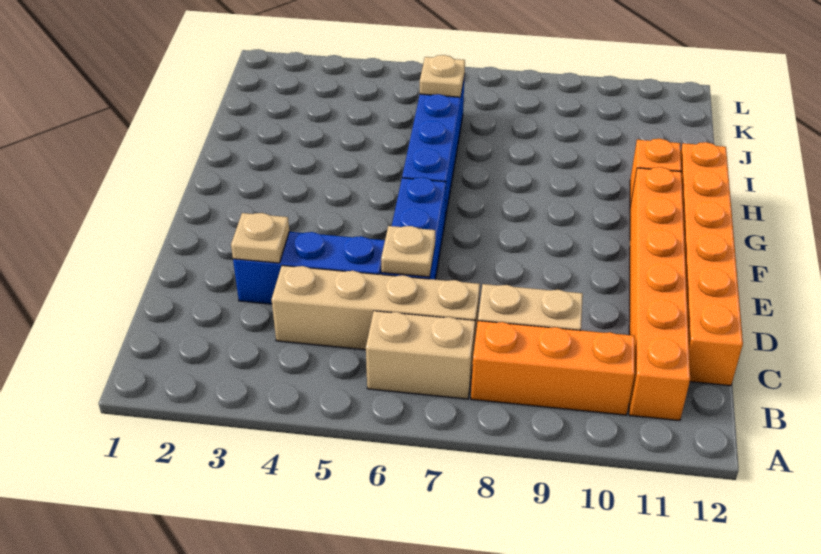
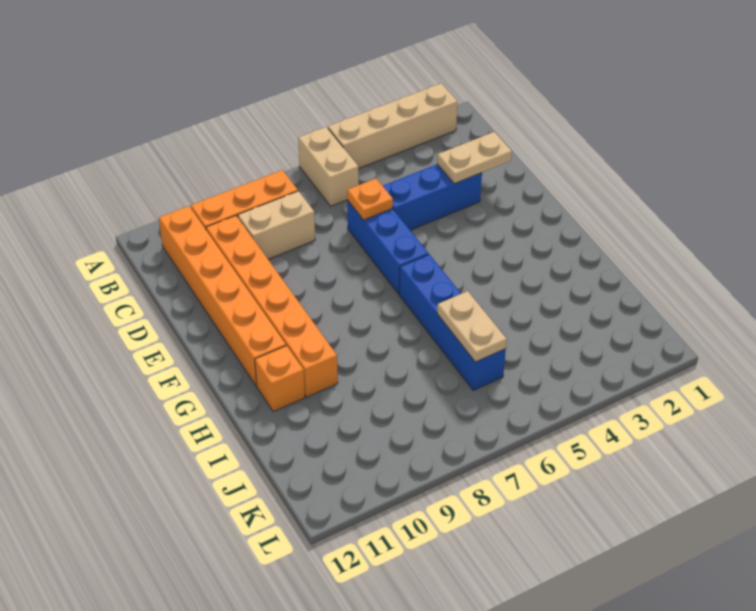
tan brick B6:B7 level 1 -> tan brick A6:B6 level 1
tan brick C4:C7 level 1 -> tan brick A2:A5 level 1
orange brick C12:H12 level 1 -> orange brick C10:H10 level 1
tan plate D3 level 2 -> tan plate D2:D3 level 2
tan plate D6 level 2 -> orange plate D6 level 2
tan plate J6 level 2 -> tan plate I6:J6 level 2

